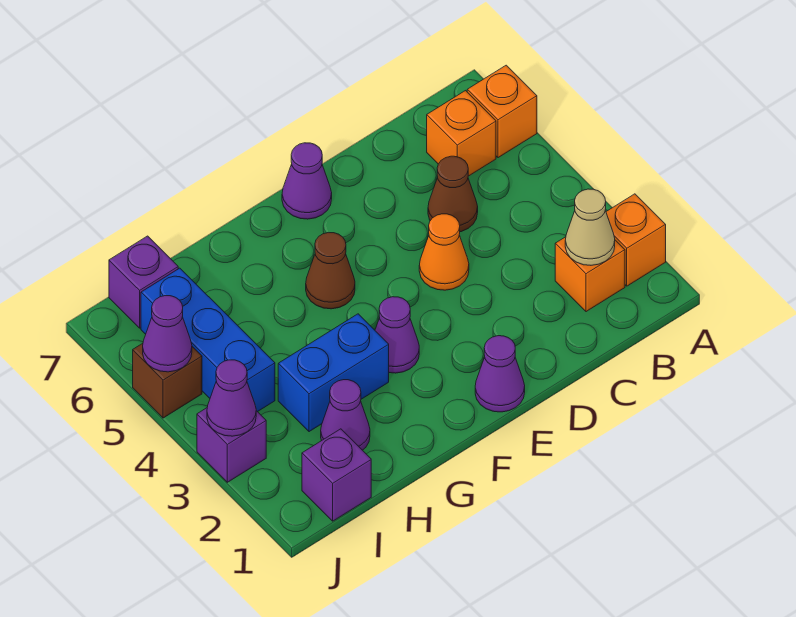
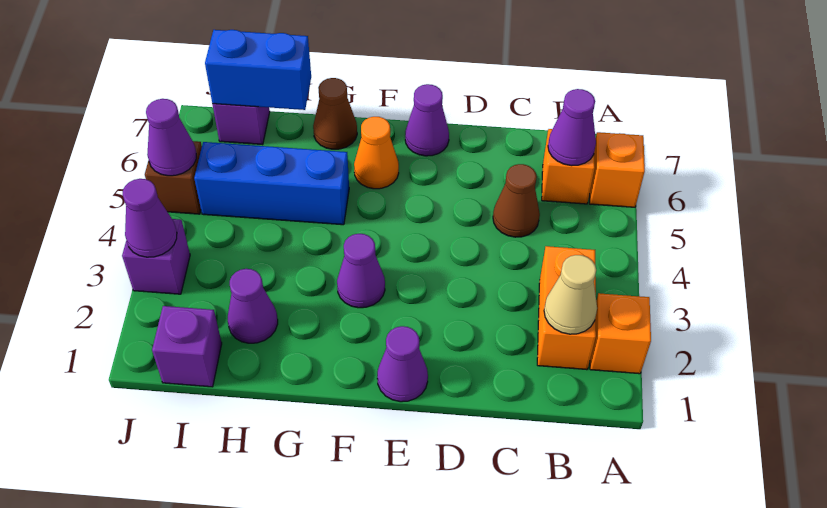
orange brick B2 level 1 -> orange brick B2:B3 level 1
none -> purple cone B6 level 2
orange cone D4 level 1 -> orange cone F6 level 1
brown cone F5 level 1 -> brown cone G7 level 1
blue brick G3:H3 level 1 -> blue brick H7:I7 level 2
blue brick I4:I6 level 1 -> blue brick G5:I5 level 1

